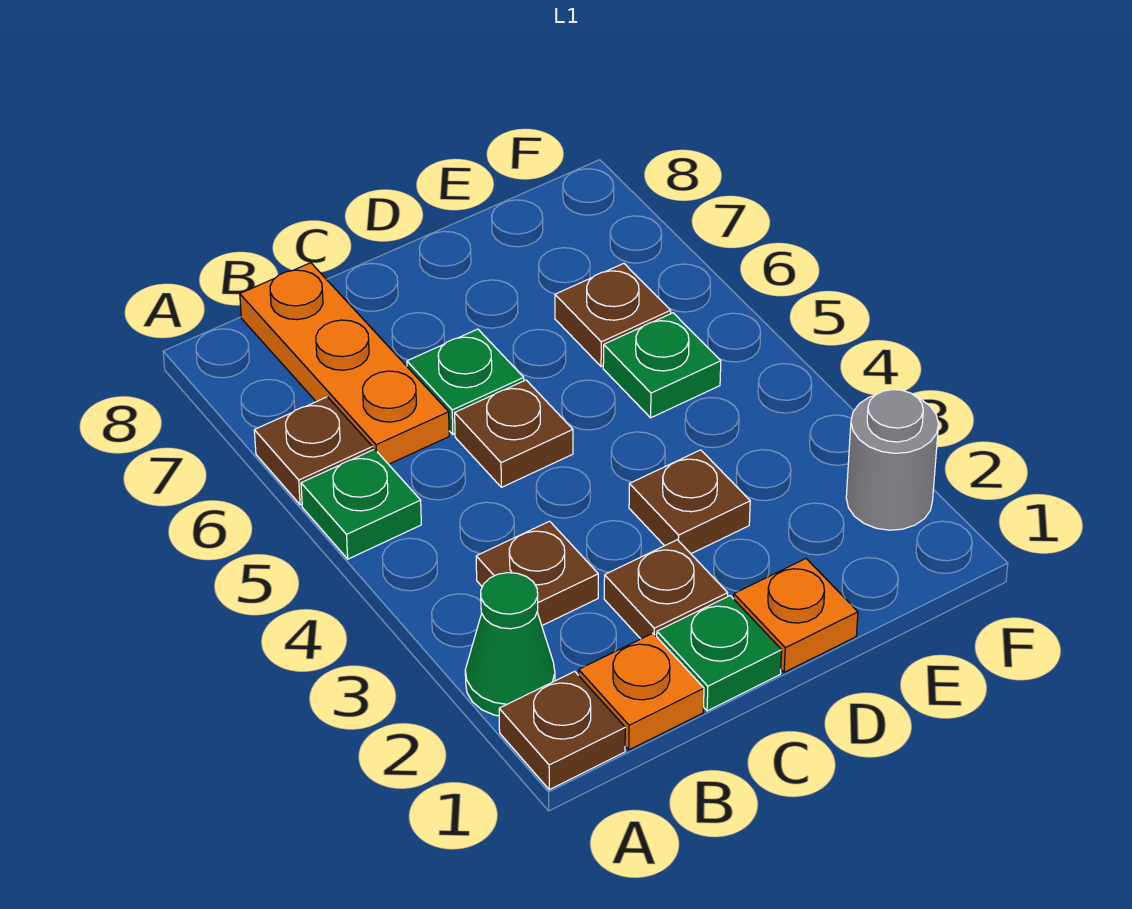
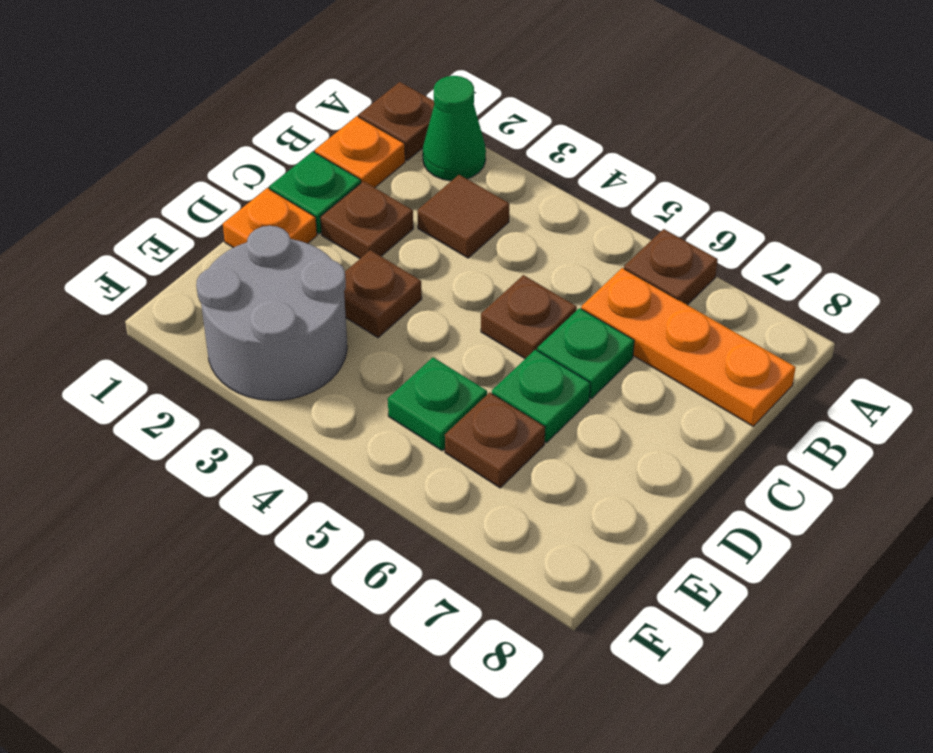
green plate A5 level 1 -> green plate D6 level 1
brown plate B3 level 1 -> brown tile B3 level 1
grey round brick F2 level 1 -> grey round brick E2:F3 level 1

